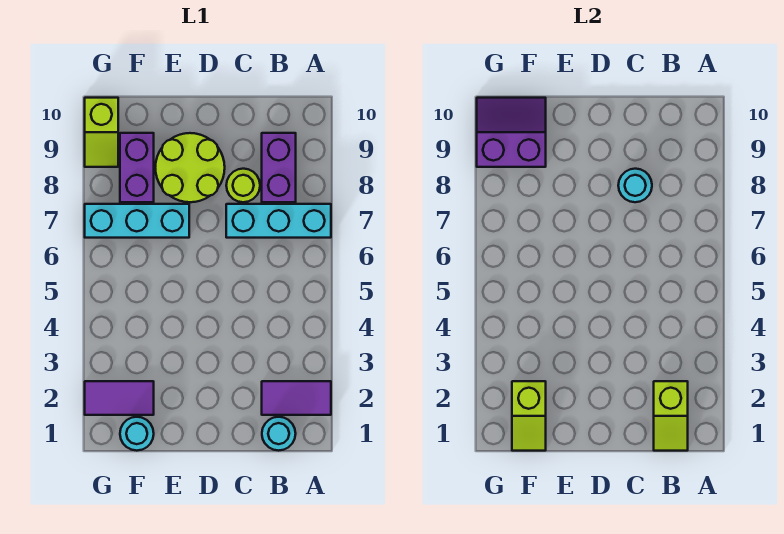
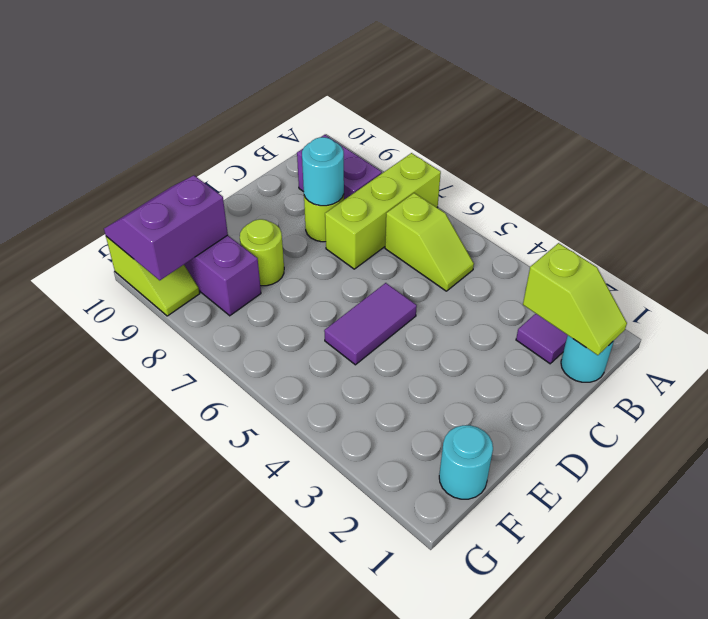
cyan brick A7:C7 level 1 -> lime brick A7:C7 level 1
lime round brick D8:E9 level 1 -> lime round brick E8 level 1
cyan brick E7:G7 level 1 -> none
lime slope F1:F2 level 2 top 2 -> lime slope B5:B6 level 1 top 6
purple tile F2:G2 level 1 -> purple tile D5:E5 level 1

